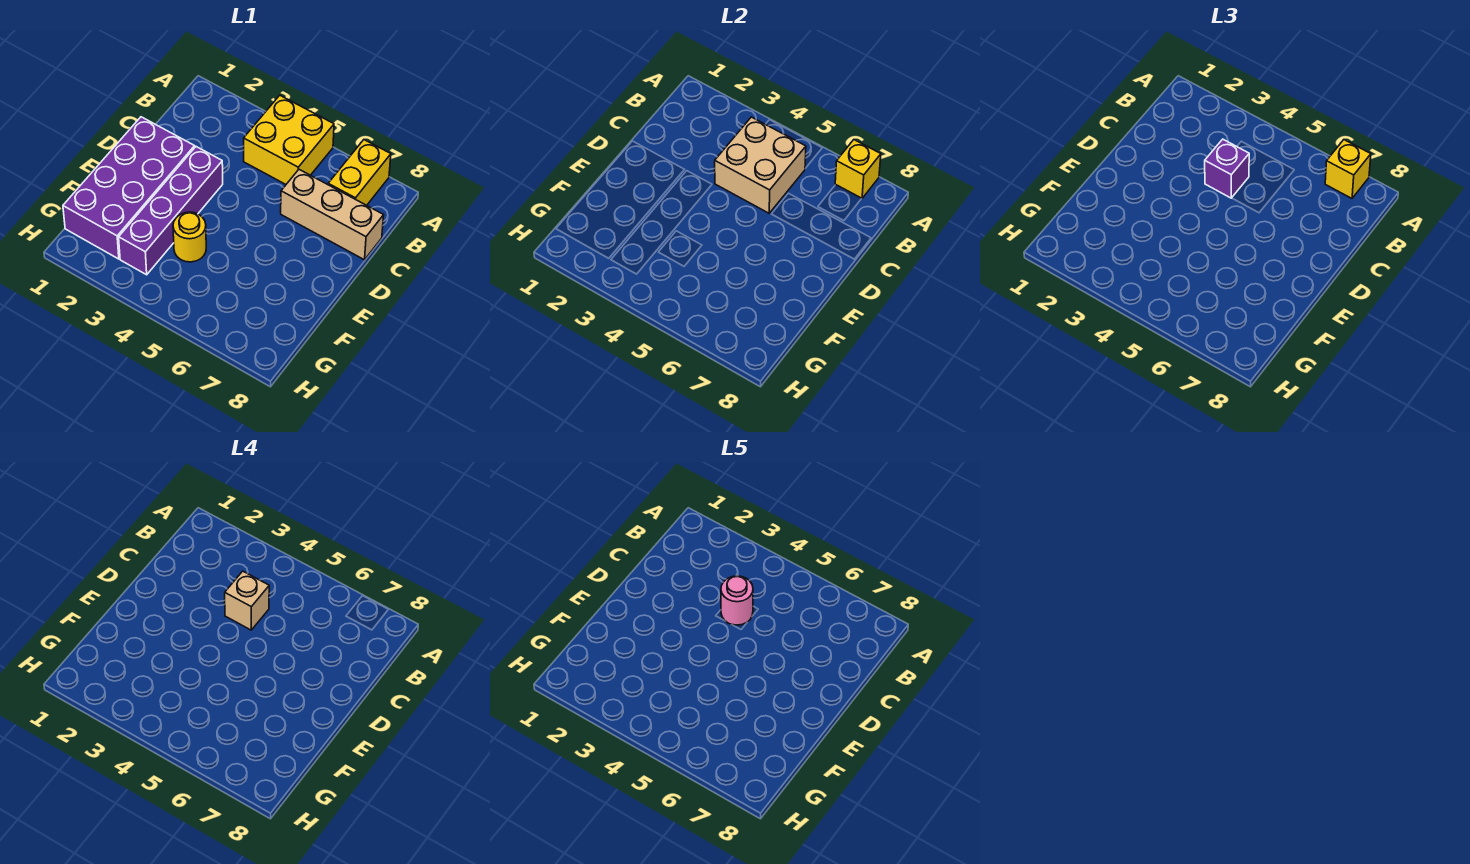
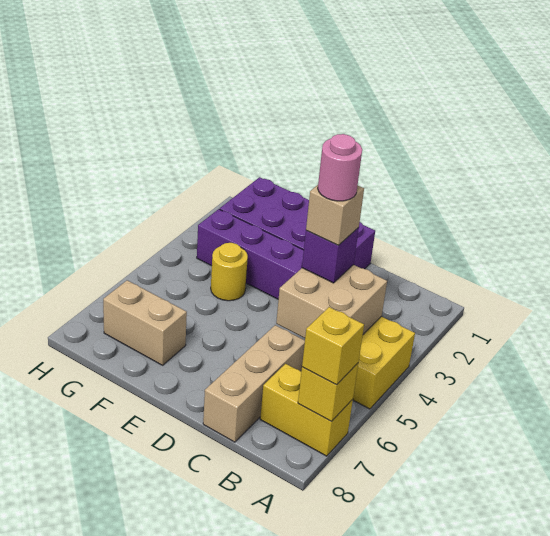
none -> tan brick F7:G7 level 1

